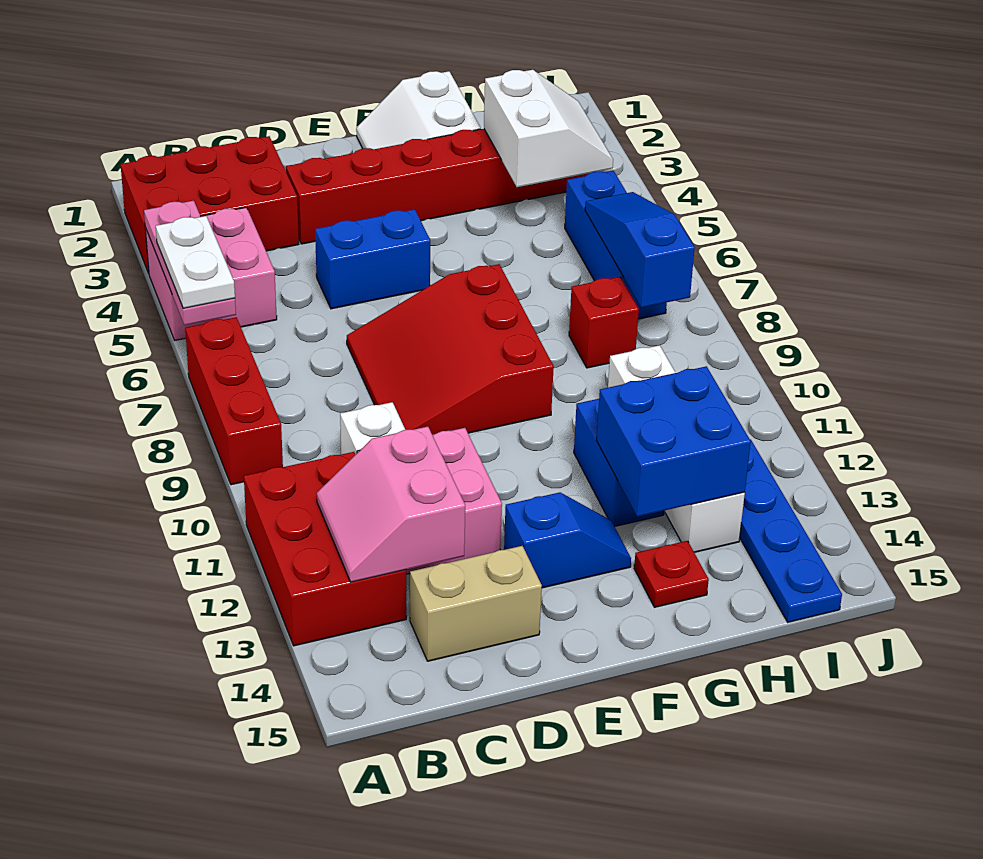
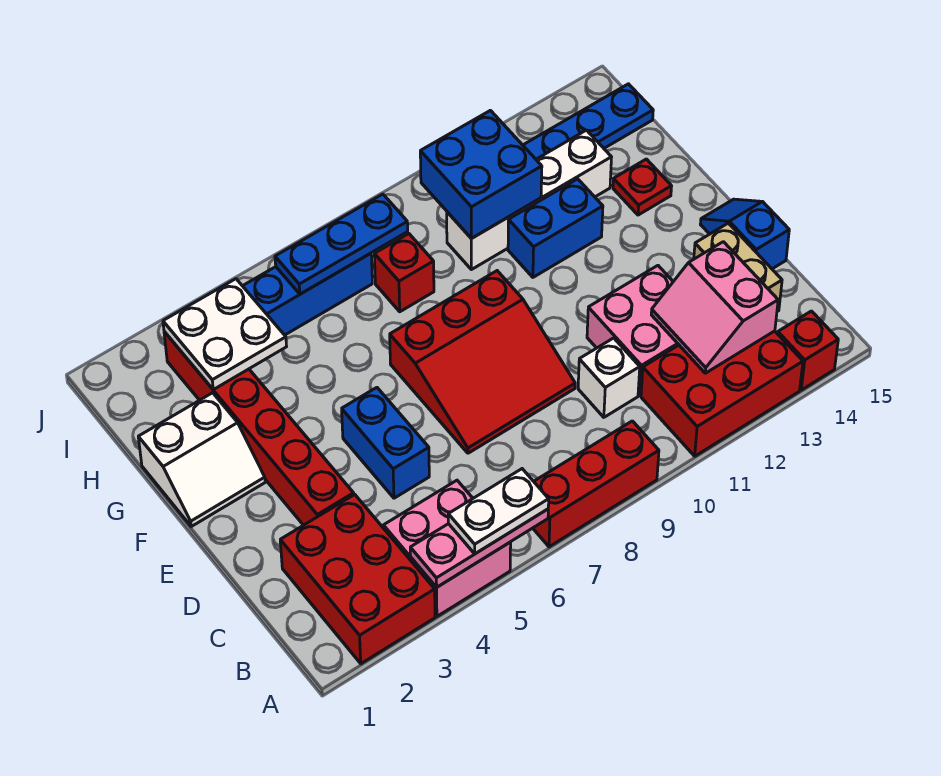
none -> red brick A14 level 1
pink slope B12:C13 level 2 top C -> pink slope B12:C13 level 2 top 13
blue slope E13:F13 level 1 top E -> blue slope D15:E15 level 1 top D
blue brick G12:H13 level 2 -> blue brick H10:I11 level 2
white slope H3:I4 level 2 top H -> white plate H3:I4 level 2
blue slope I6:I8 level 2 top 8 -> blue plate I6:I8 level 2

